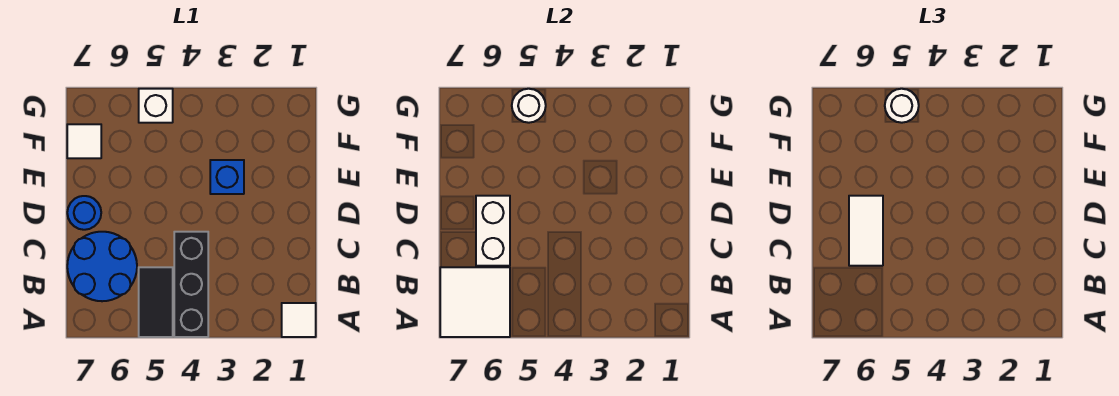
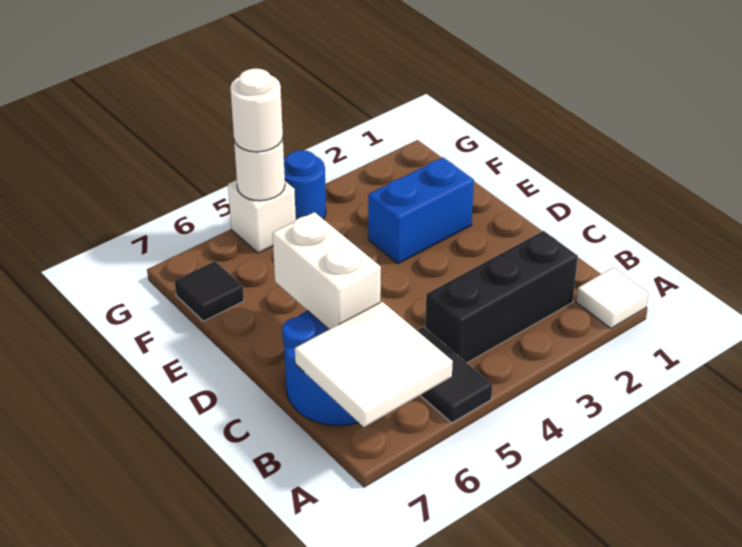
black brick A4:C4 level 1 -> black brick B2:B4 level 1
white tile C6:D6 level 3 -> none
blue round brick D7 level 1 -> blue round brick G4 level 1
blue brick E3 level 1 -> blue brick E2:E3 level 1
white tile F7 level 1 -> black tile F7 level 1

